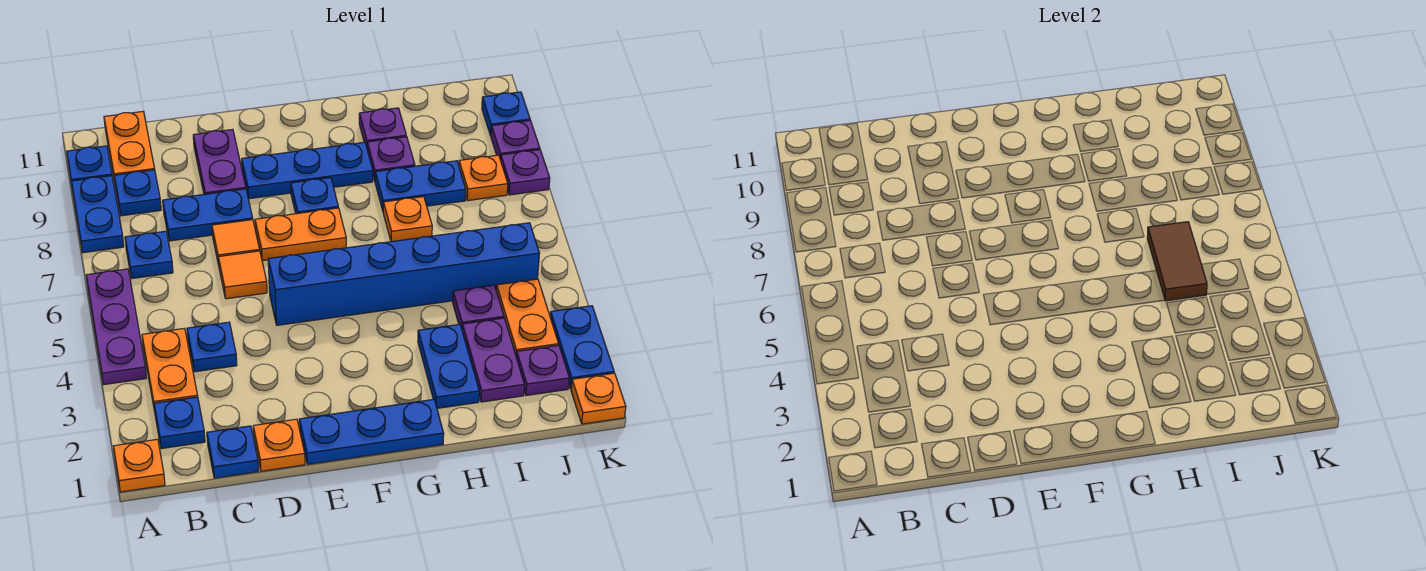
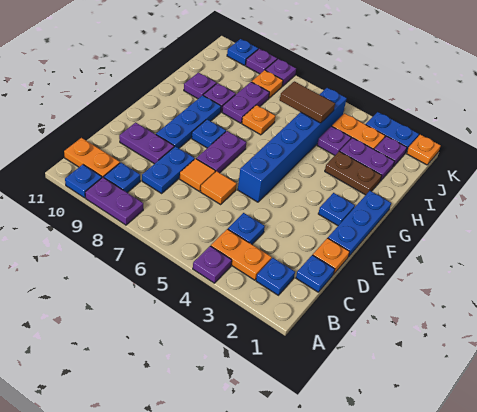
orange plate A1 level 1 -> none
purple plate A4:A6 level 1 -> purple plate A4 level 1
blue plate A8:A9 level 1 -> purple plate A8:A9 level 1
blue plate B7 level 1 -> blue plate F2 level 1
orange plate E7:F7 level 1 -> purple plate E7:F7 level 1
blue plate H2:H3 level 1 -> brown plate H2:H3 level 1
blue plate H8:I8 level 1 -> purple plate H8:I8 level 1

